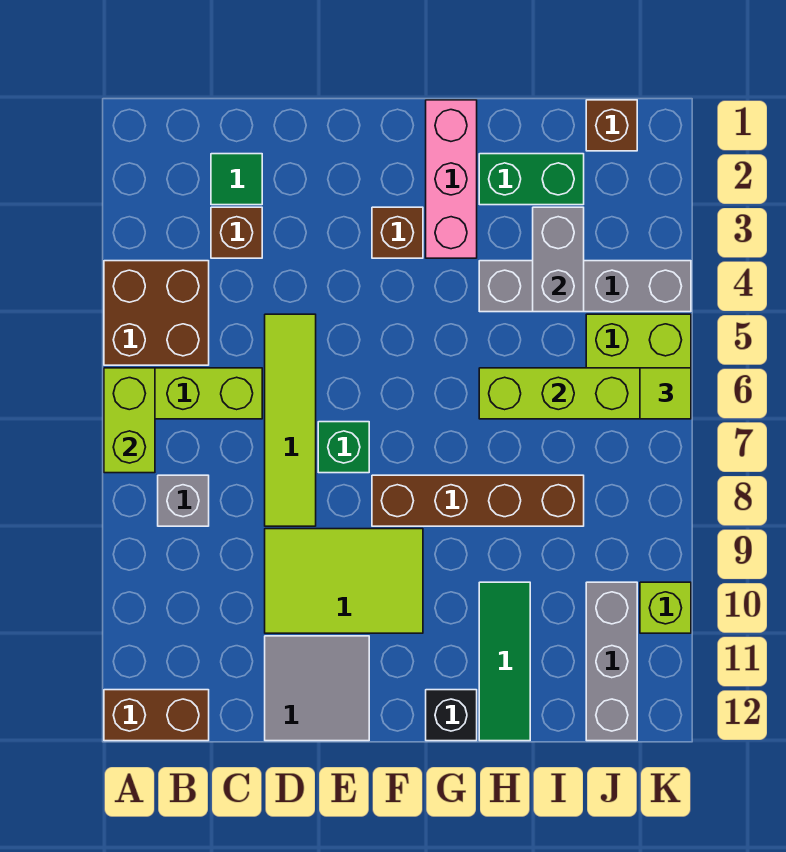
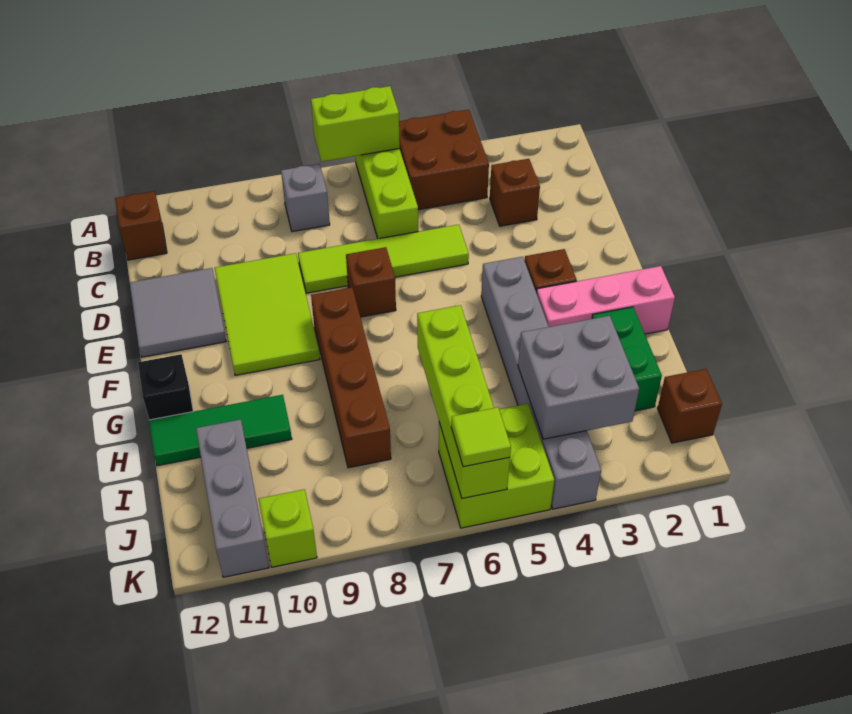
brown brick A12:B12 level 1 -> brown brick B12 level 1
green tile C2 level 1 -> none
green brick E7 level 1 -> brown brick E7 level 1
grey brick H4:K4 level 1 -> grey brick F4:K4 level 1
grey brick I3:I4 level 2 -> grey brick I3:J4 level 2
grey brick J10:J12 level 1 -> grey brick I11:K11 level 1

